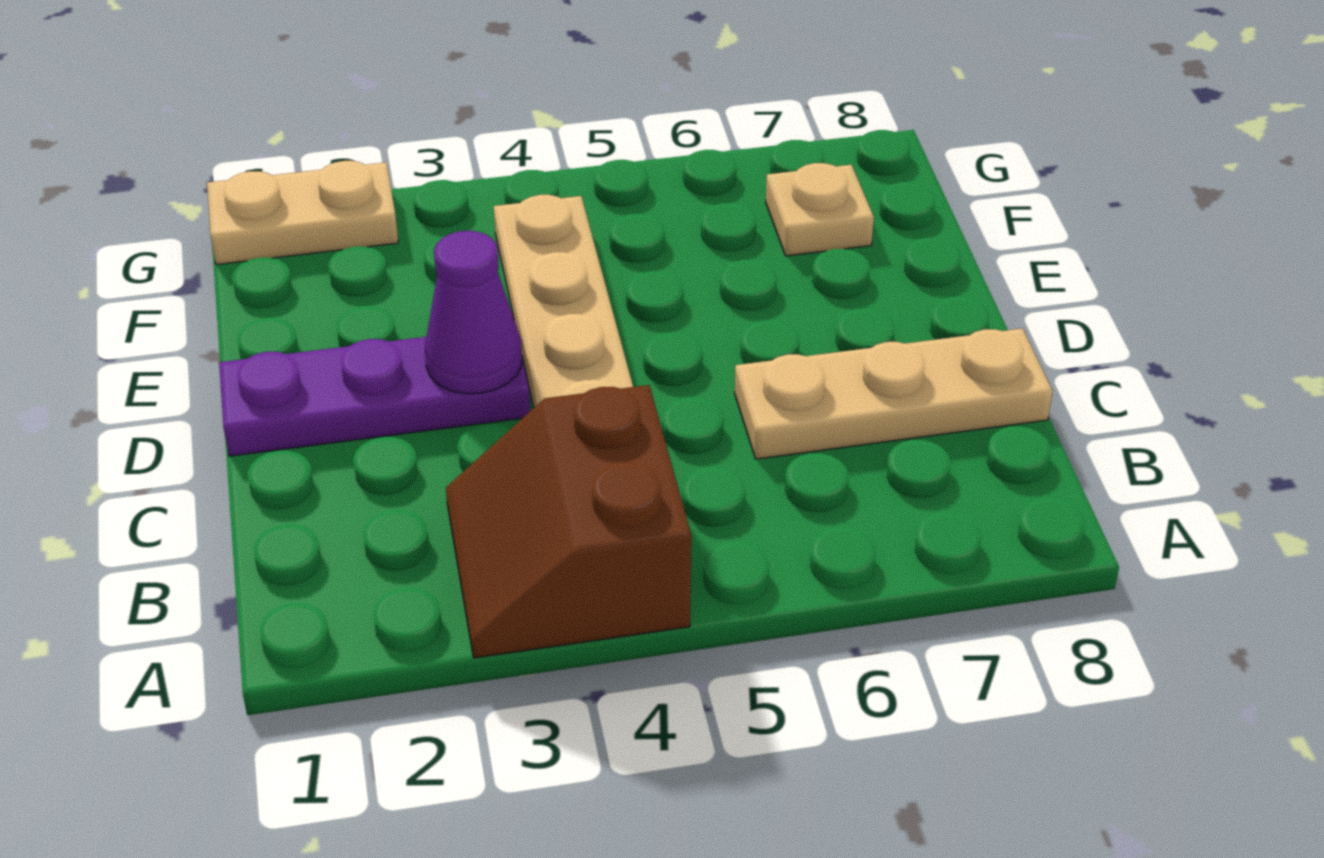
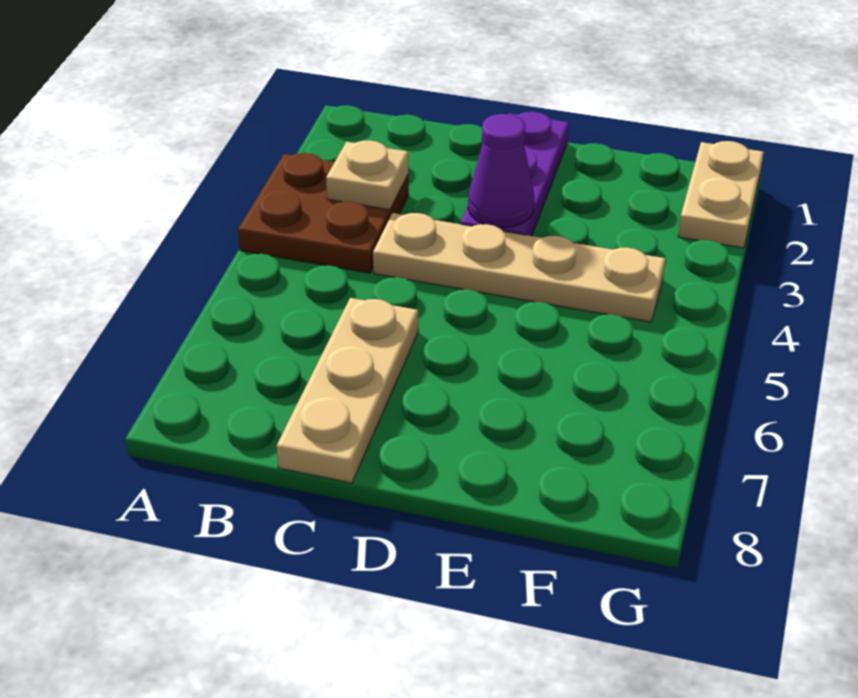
brown slope A3:B4 level 1 top 4 -> brown plate A3:B4 level 1
tan plate F7 level 1 -> tan plate B3 level 2

